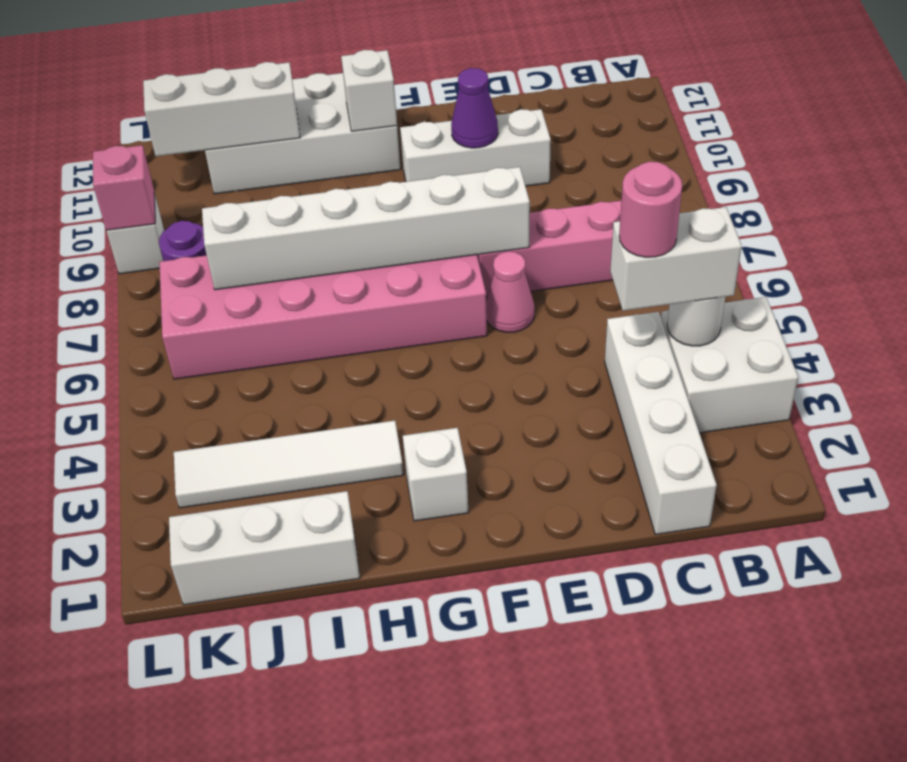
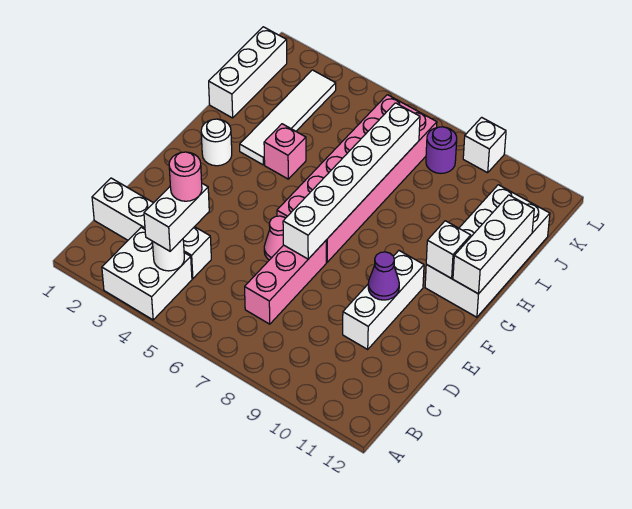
white brick G2 level 1 -> white round brick G2 level 1
white brick I11:K11 level 2 -> white brick G12:I12 level 2
pink brick L9 level 2 -> pink brick H4 level 1

